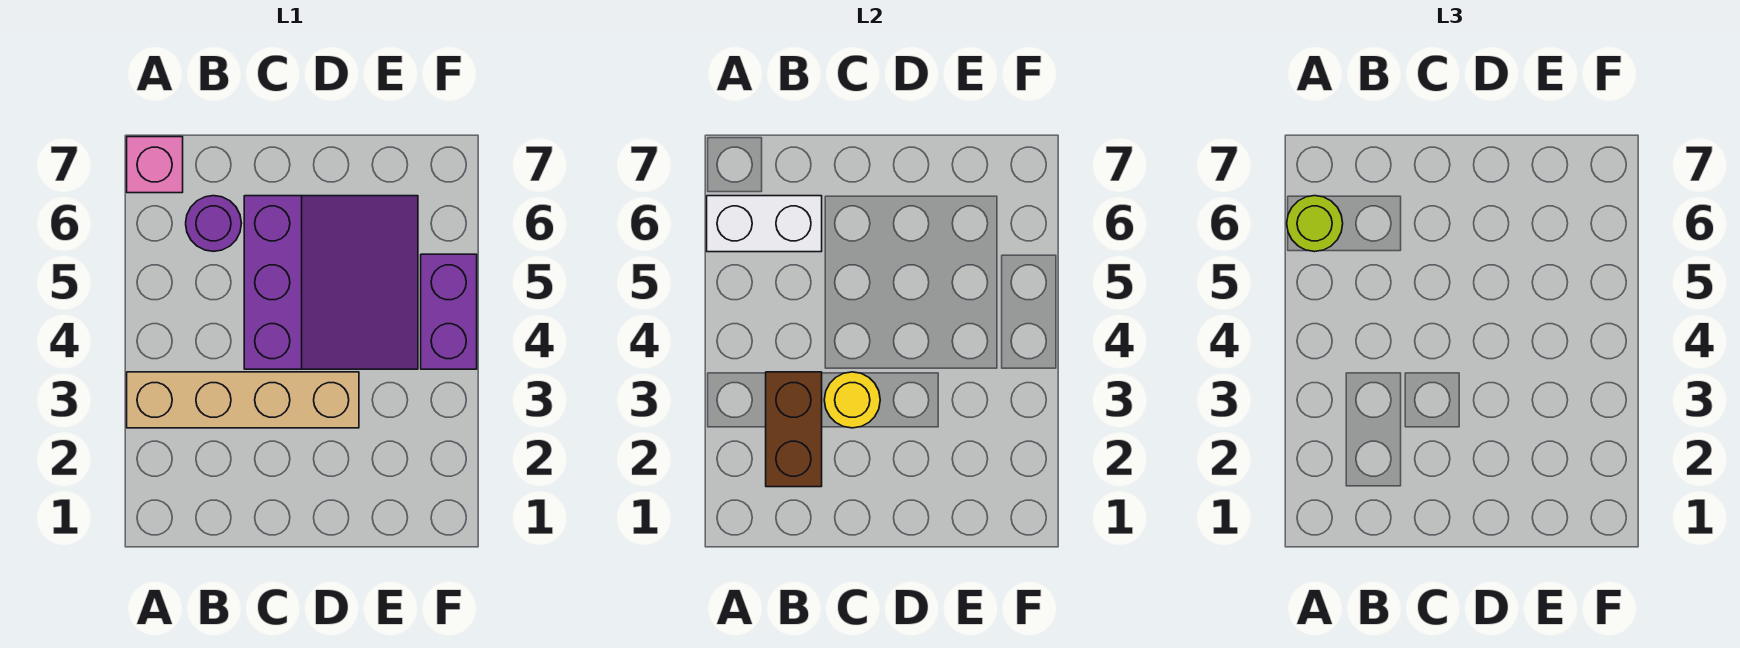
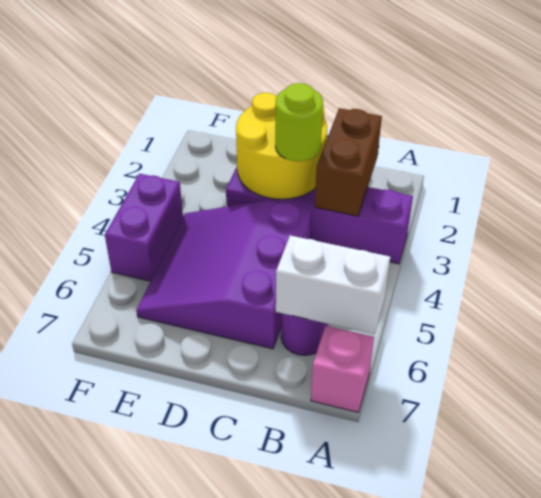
tan brick A3:D3 level 1 -> purple brick A3:D3 level 1
lime round brick A6 level 3 -> lime round brick C3 level 3
yellow round brick C3 level 2 -> yellow round brick C2:D3 level 2

